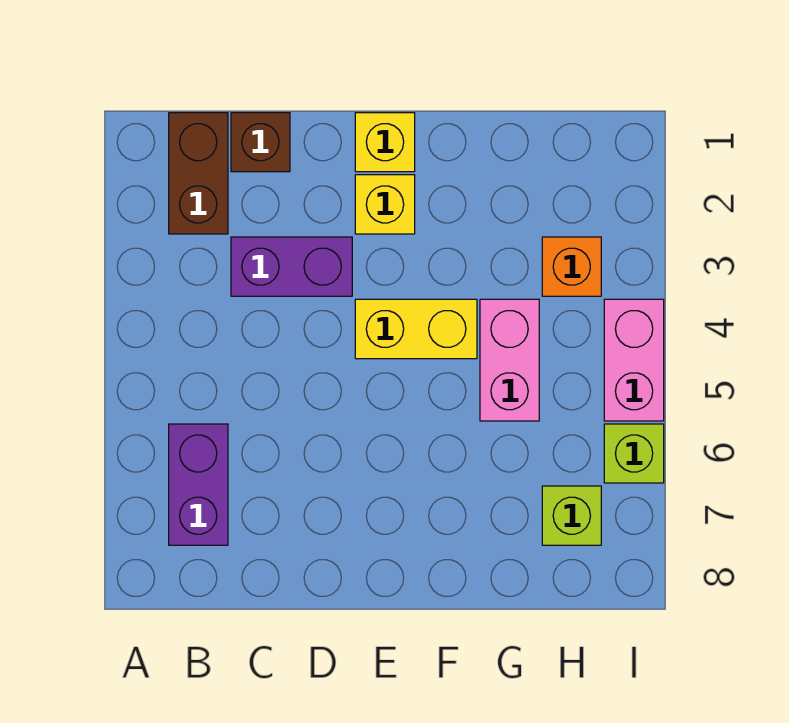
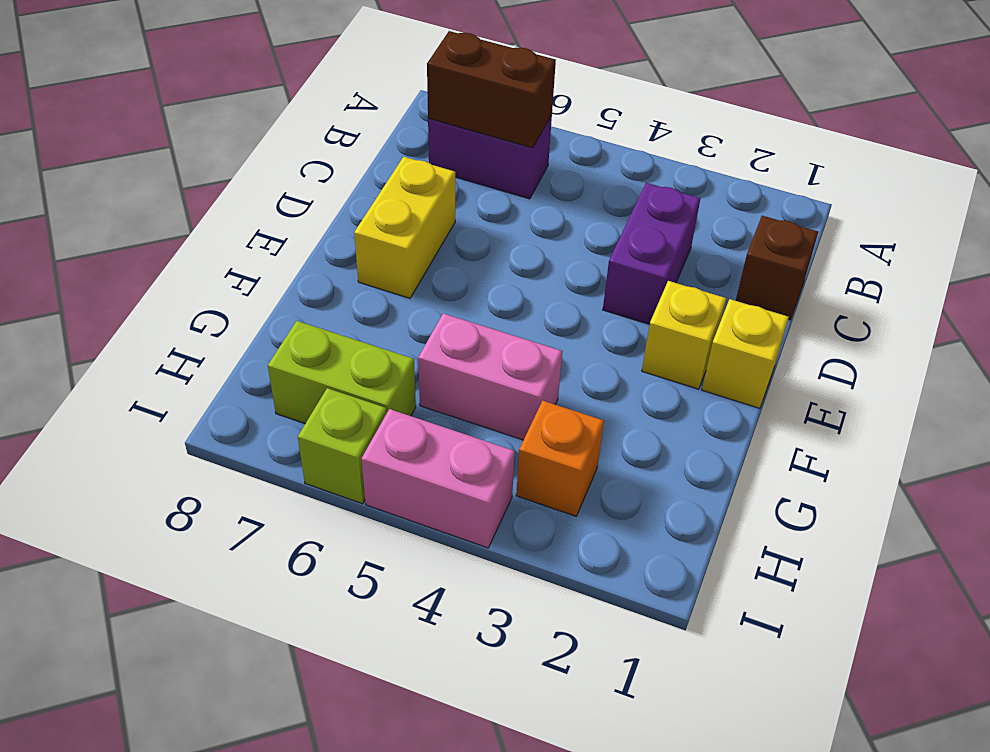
brown brick B1:B2 level 1 -> brown brick B6:B7 level 2
yellow brick E4:F4 level 1 -> yellow brick D7:E7 level 1
lime brick H7 level 1 -> lime brick H6:H7 level 1

